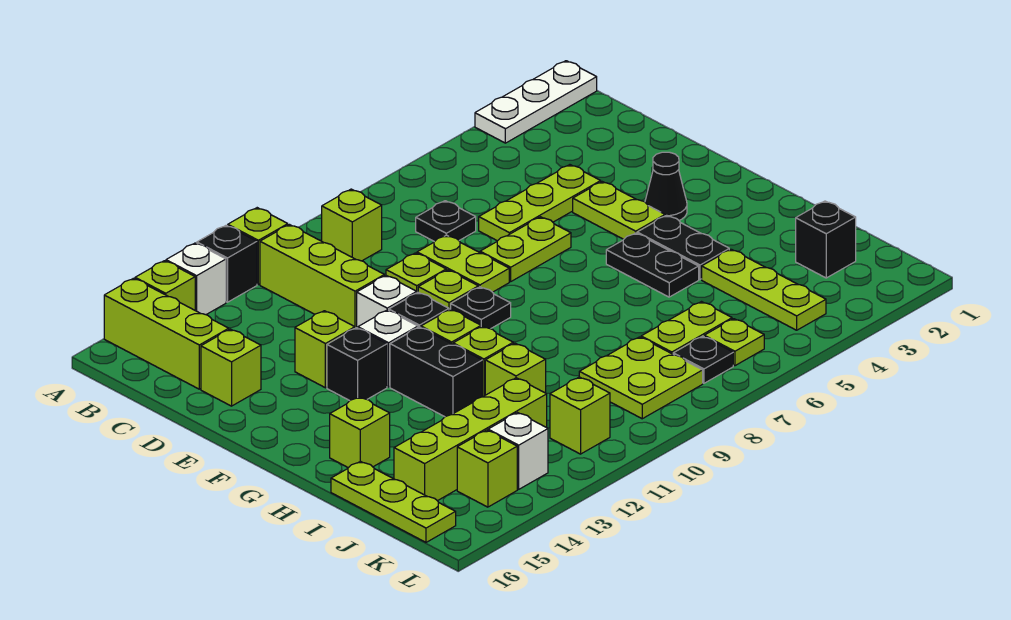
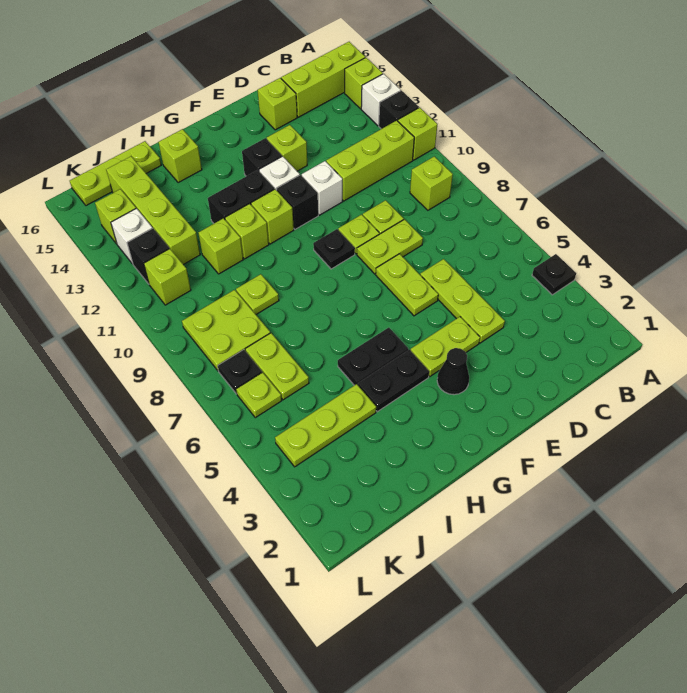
white plate A1:A3 level 1 -> none
black plate C7 level 1 -> black plate A4 level 1
none -> lime plate I9 level 1
black brick J2 level 1 -> black brick K12 level 1

